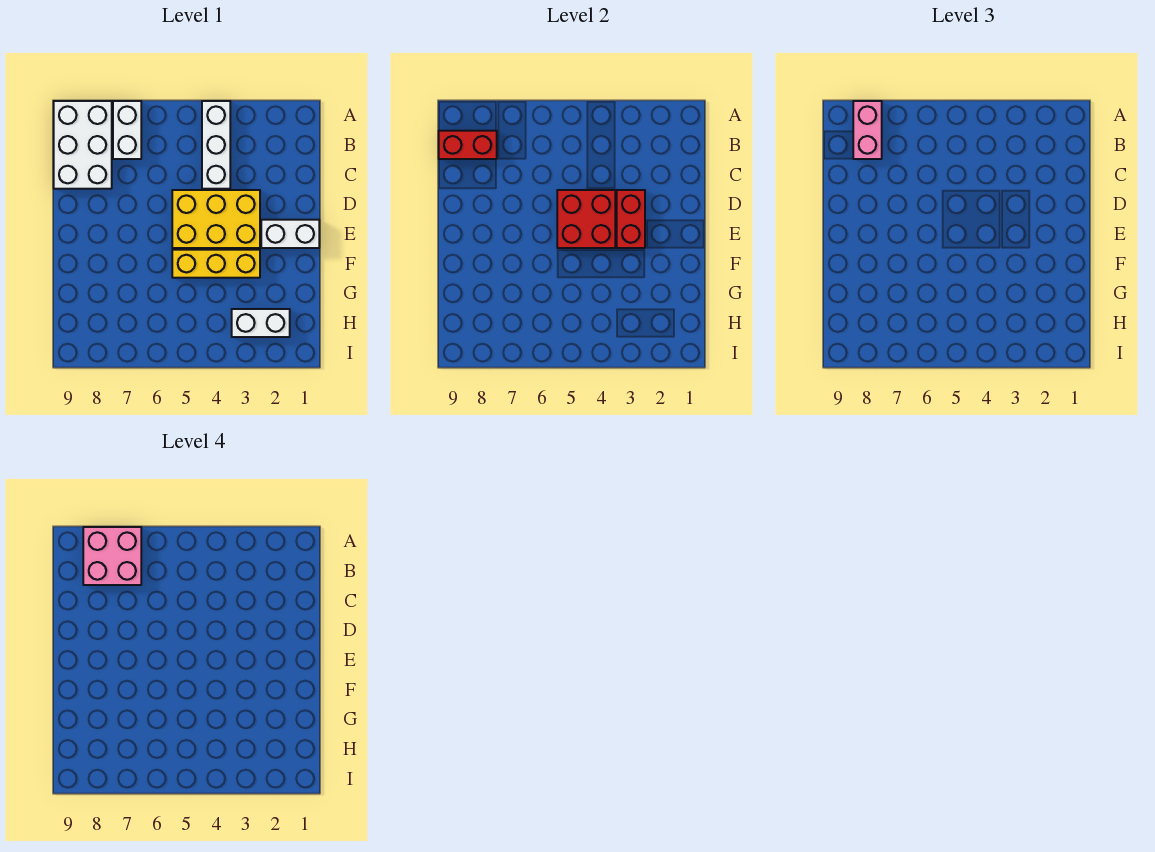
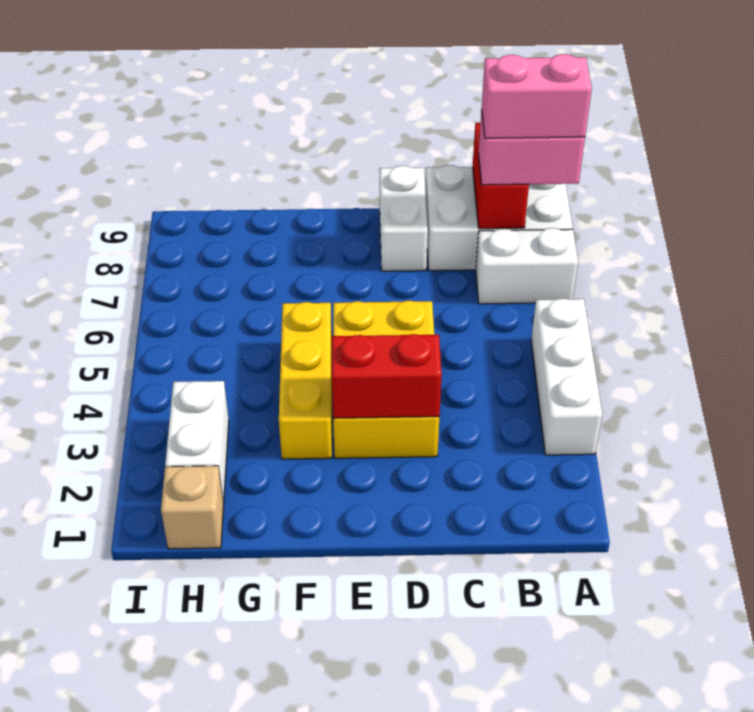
white brick A4:C4 level 1 -> white brick A3:A5 level 1
pink brick A7:B8 level 4 -> pink brick A8:B8 level 4
red brick D4:E5 level 2 -> none
white brick E1:E2 level 1 -> white brick D8:D9 level 1
none -> tan brick H1 level 1

